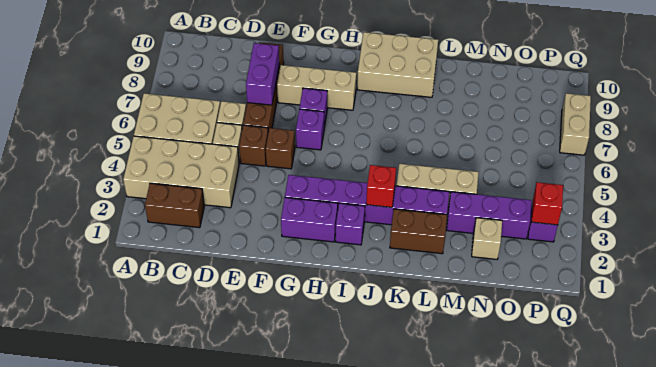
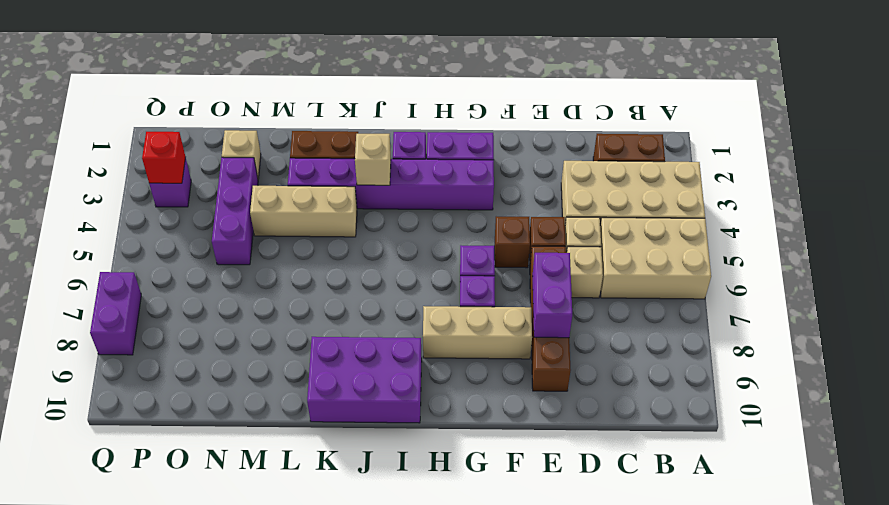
tan brick I9:K10 level 1 -> purple brick I9:K10 level 1
red brick J3 level 2 -> tan brick J3 level 2
purple brick M3:O3 level 1 -> purple brick N3:N5 level 1
tan brick Q7:Q8 level 1 -> purple brick Q7:Q8 level 1

